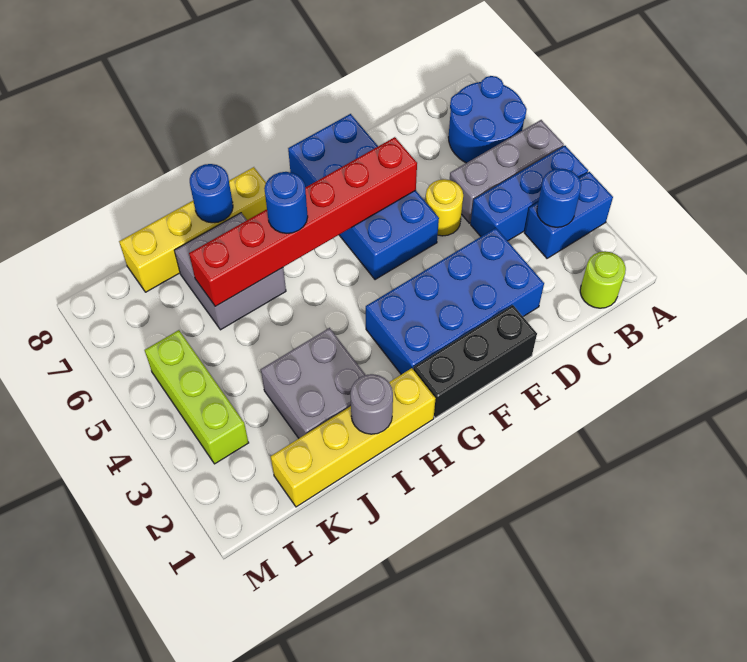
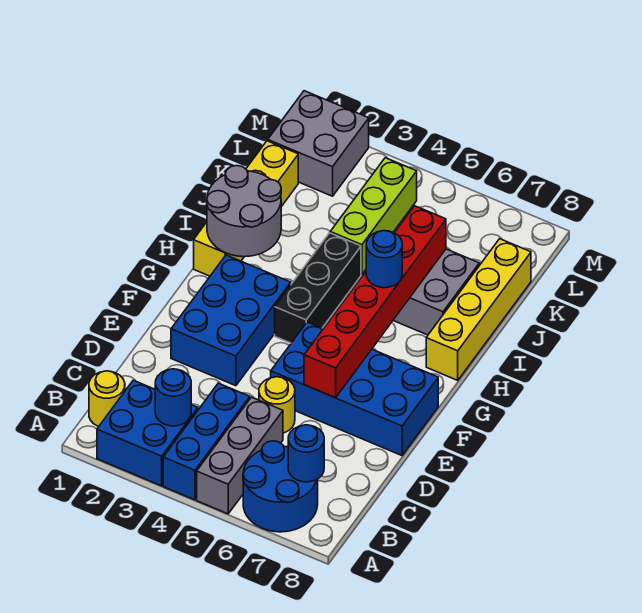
blue brick A3:B3 level 1 -> blue brick A2:B3 level 1
lime round brick B1 level 1 -> yellow round brick B1 level 1
blue brick D2:G3 level 1 -> blue brick E2:G3 level 1
black brick E1:G1 level 1 -> black brick G4:I4 level 1
grey round brick I1 level 2 -> grey round brick H1:I2 level 2
grey brick I2:J3 level 1 -> grey brick L1:M2 level 1
blue round brick I8 level 2 -> blue round brick B7 level 2
lime brick L3:L5 level 1 -> lime brick J4:L4 level 1

